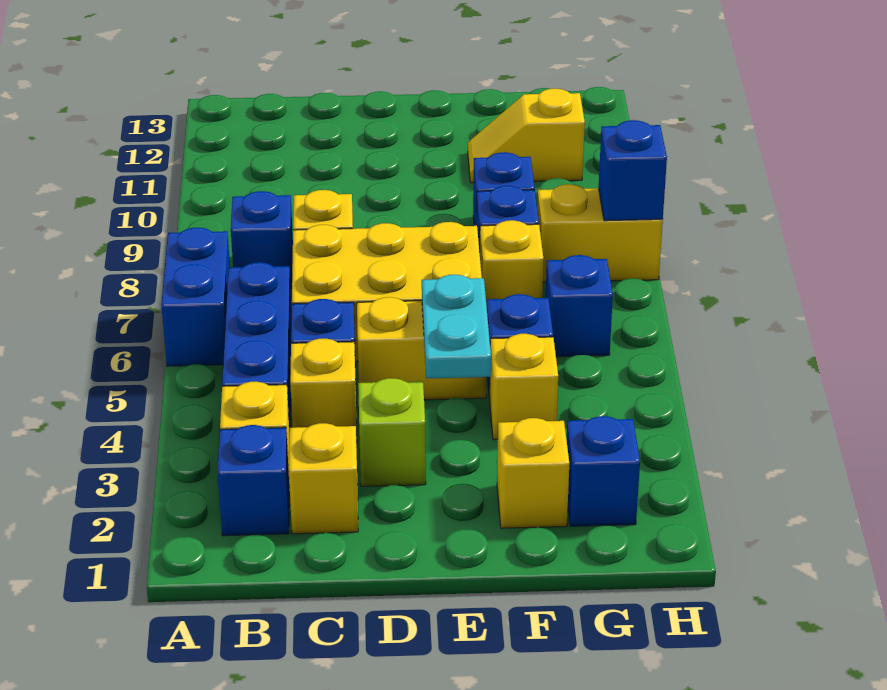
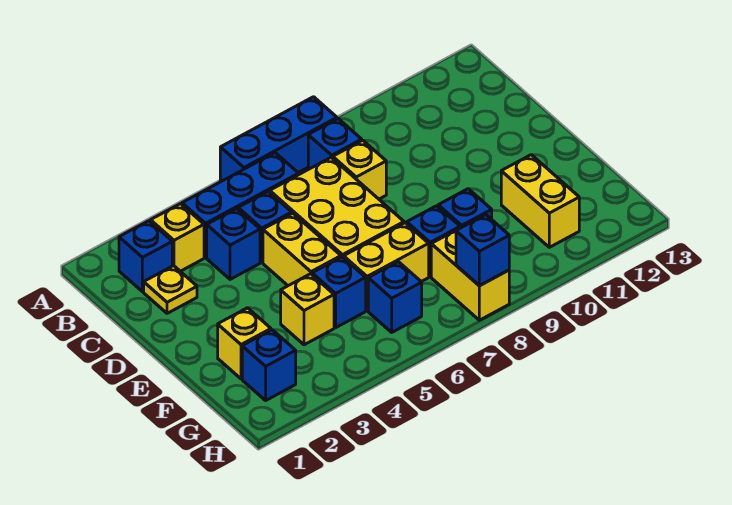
blue brick A6:A7 level 1 -> blue brick A6:A8 level 1
yellow brick C2 level 1 -> yellow plate C2 level 1
yellow brick C4 level 1 -> blue brick C4 level 1
lime brick D3 level 1 -> none
cyan plate E4:E5 level 2 -> none
yellow brick F7 level 1 -> yellow brick F6:F7 level 1
yellow slope F11:G11 level 1 top G -> yellow brick F11:G11 level 1

